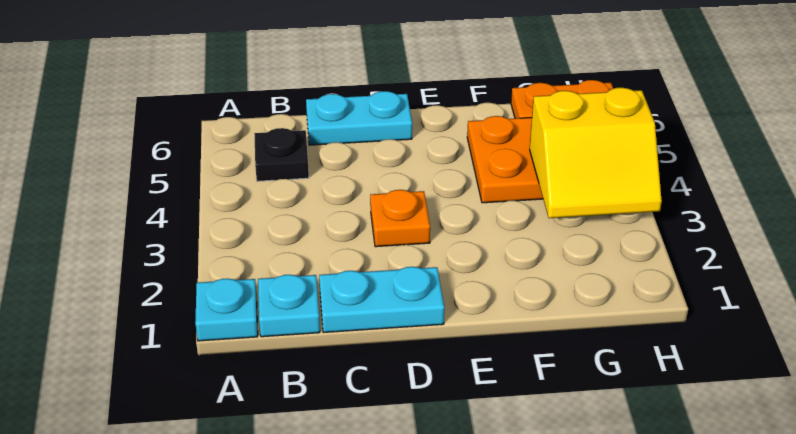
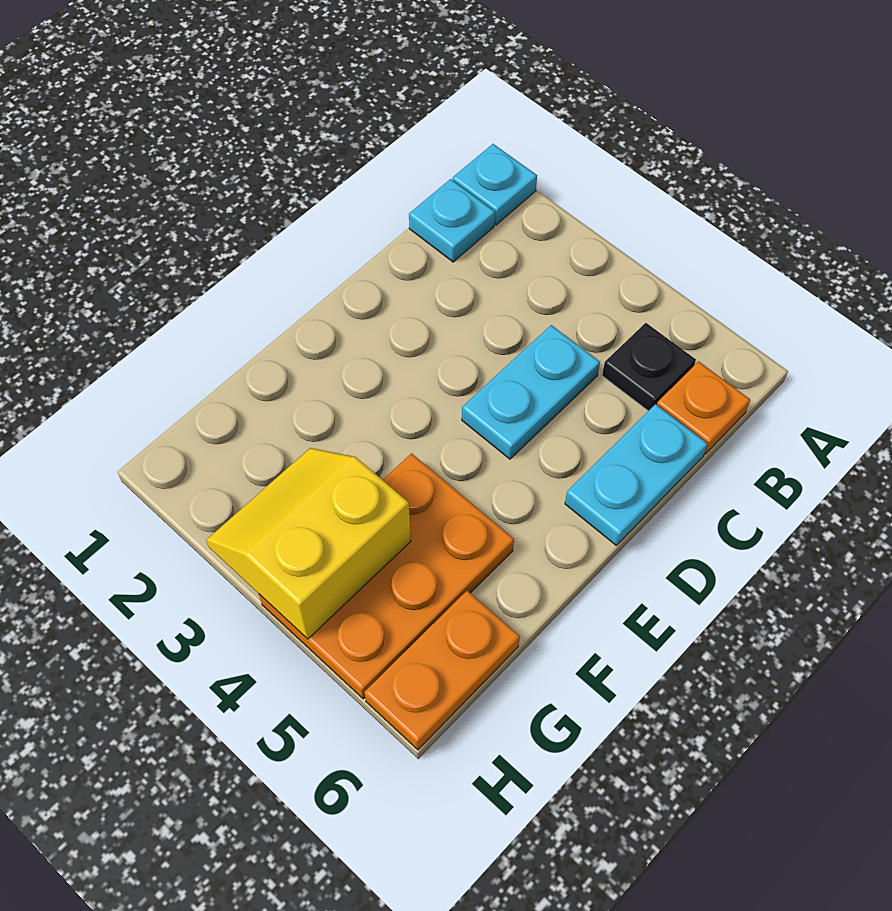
cyan plate C1:D1 level 1 -> cyan plate C4:D4 level 1
orange plate D3 level 1 -> orange plate B6 level 1

